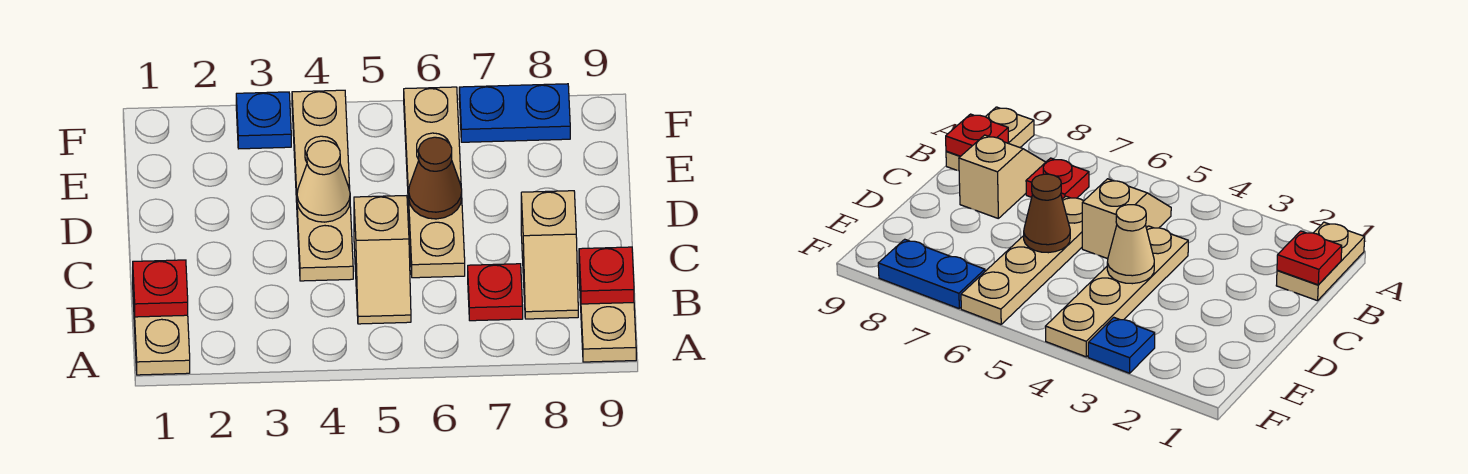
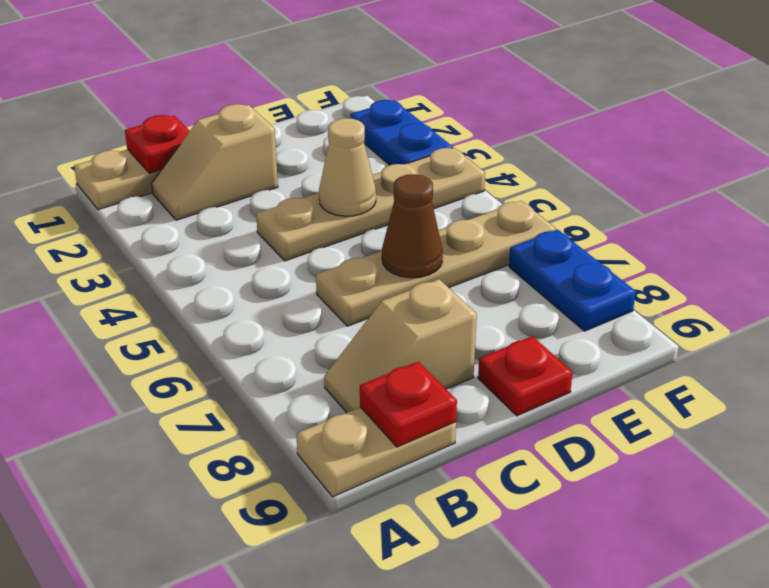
tan slope B5:C5 level 1 top C -> tan slope B2:C2 level 1 top C
red plate B7 level 1 -> red plate D9 level 1
blue plate F3 level 1 -> blue plate F2:F3 level 1

